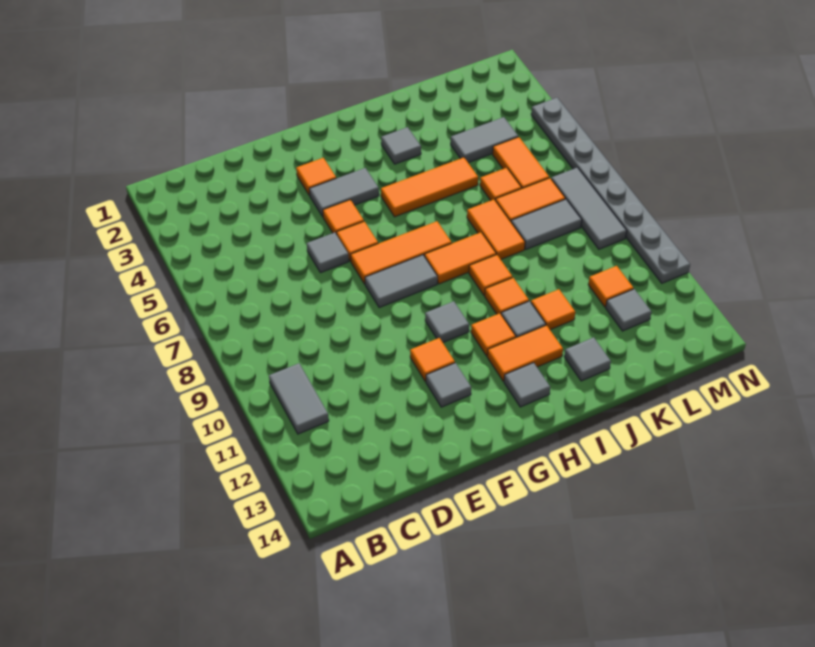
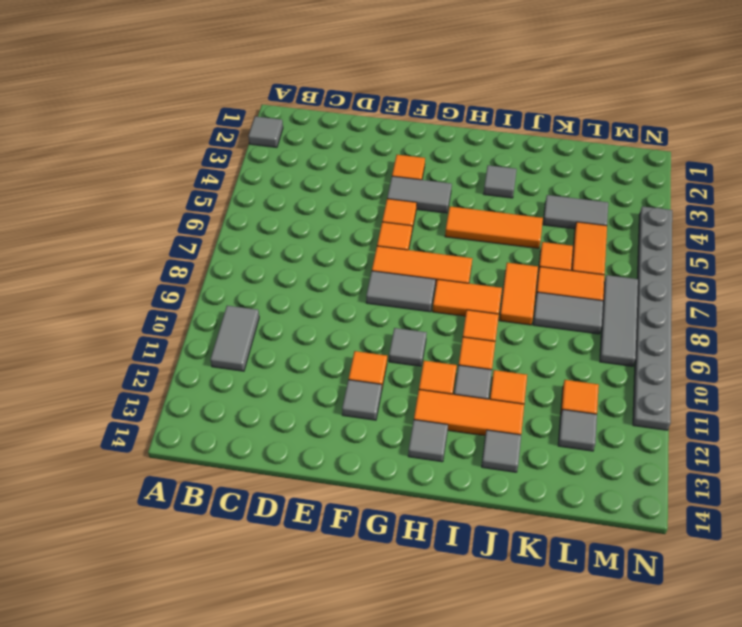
grey tile E6 level 1 -> grey tile A2 level 1
orange tile H12:I12 level 1 -> orange tile H12:J12 level 1

